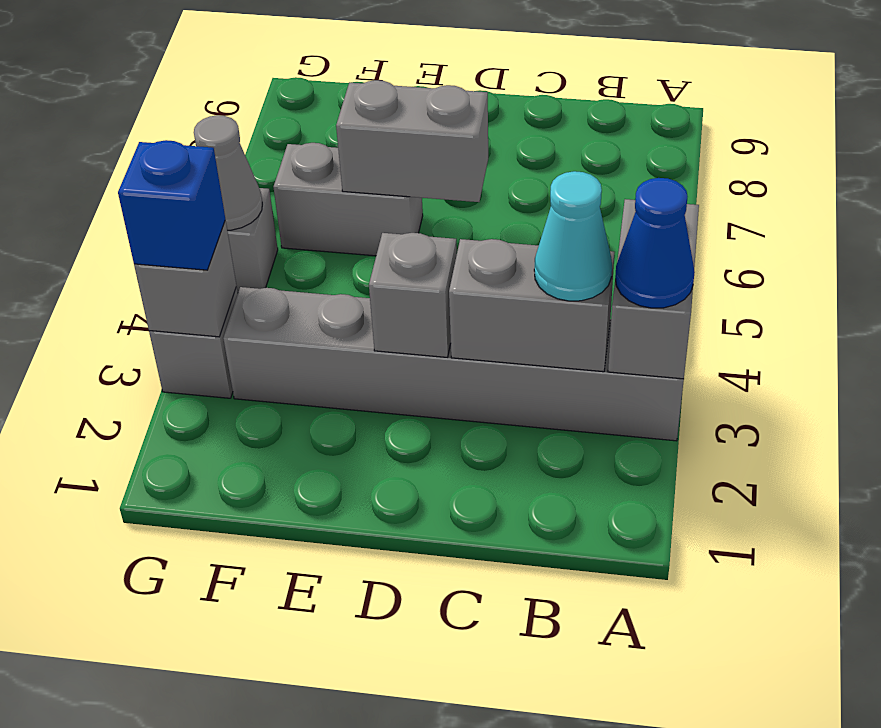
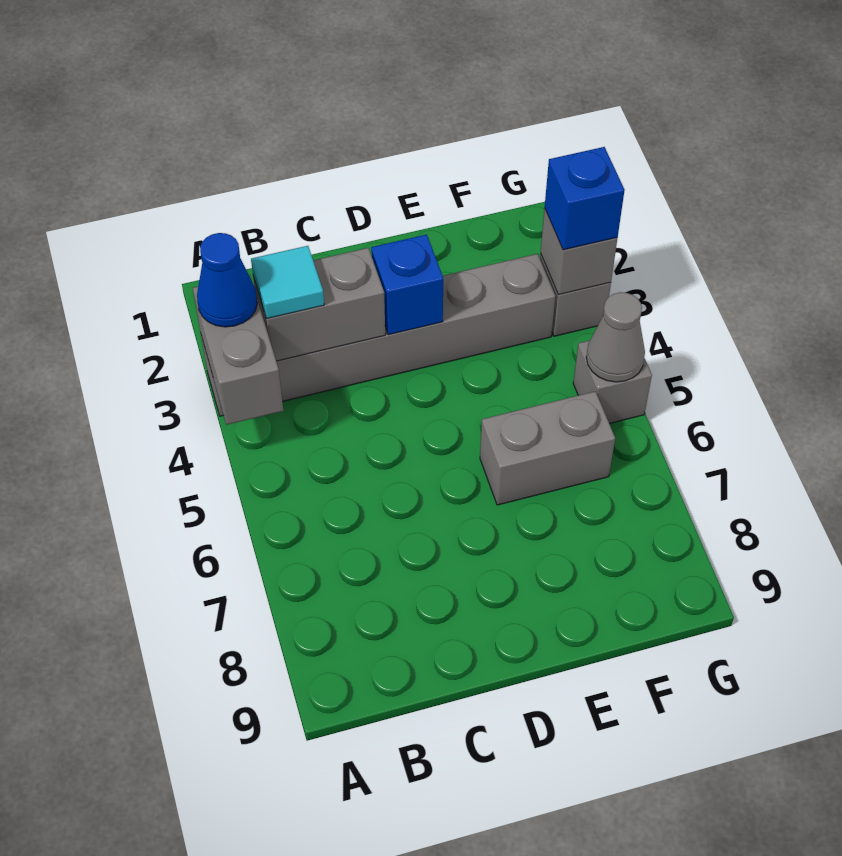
cyan cone B3 level 3 -> cyan tile B3 level 3
grey brick D3 level 2 -> blue brick D3 level 2
grey brick D6:E6 level 2 -> none

